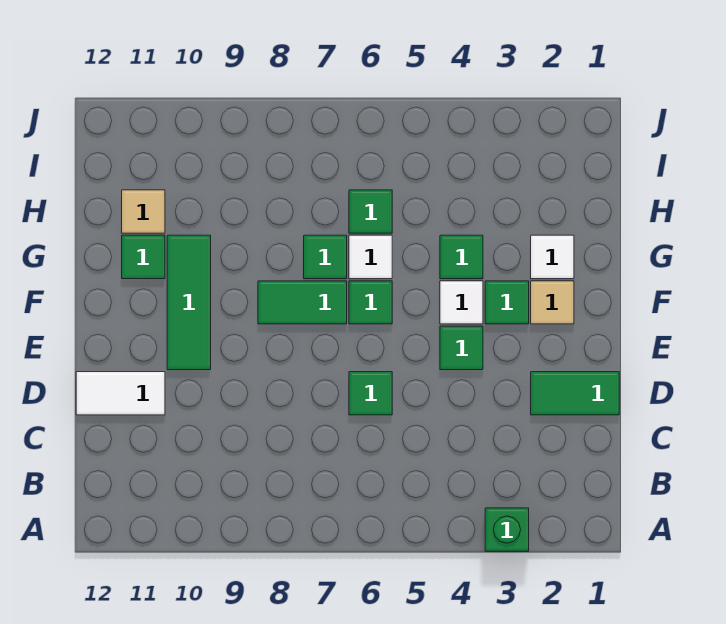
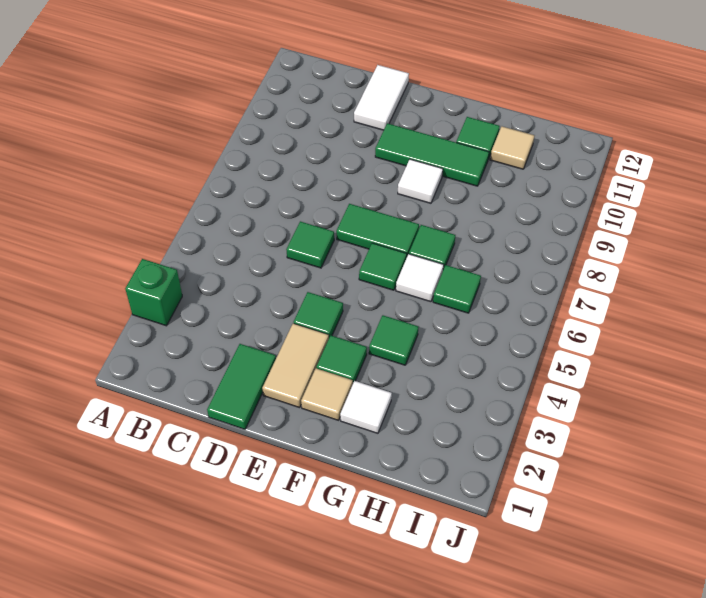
none -> tan tile E2:E3 level 1
white tile F4 level 1 -> white tile F9 level 1
green tile F7:F8 level 1 -> green tile E7:F7 level 1

